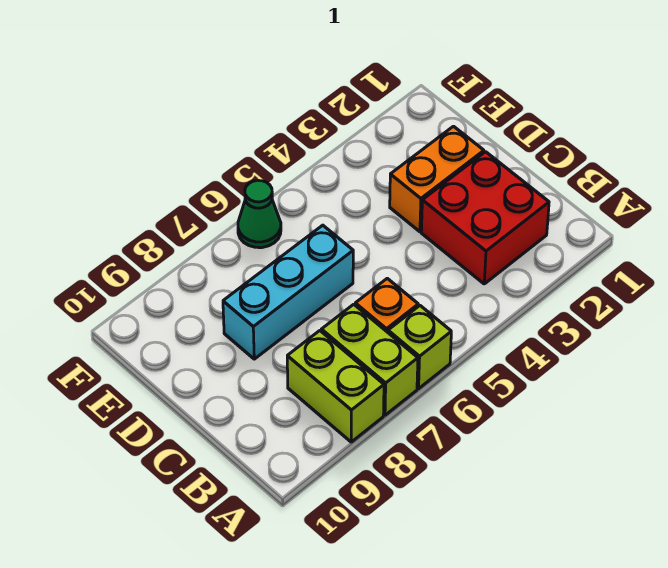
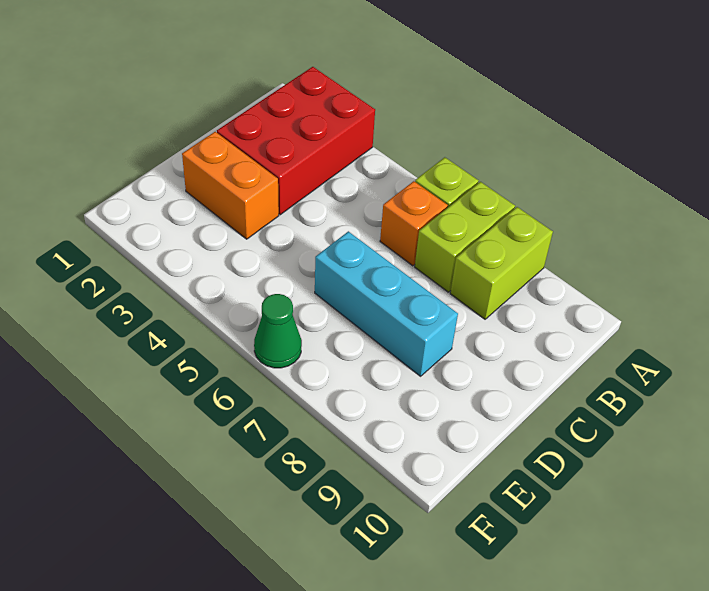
red brick B2:C3 level 1 -> red brick A2:C3 level 1

